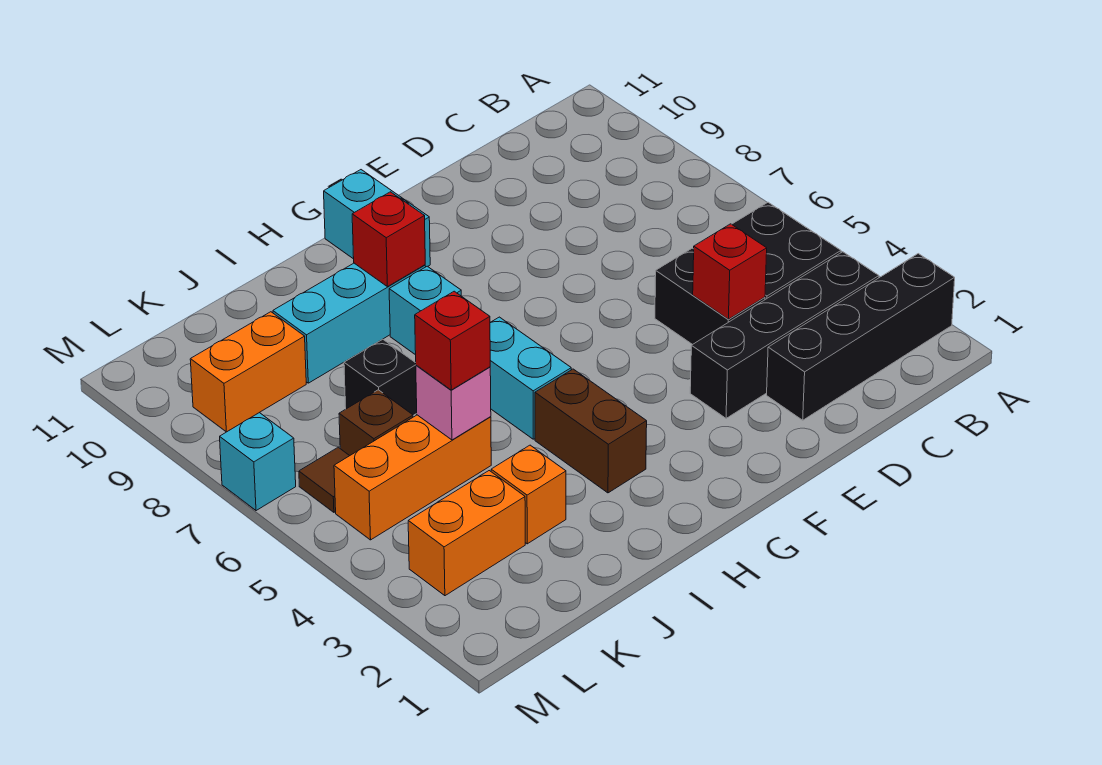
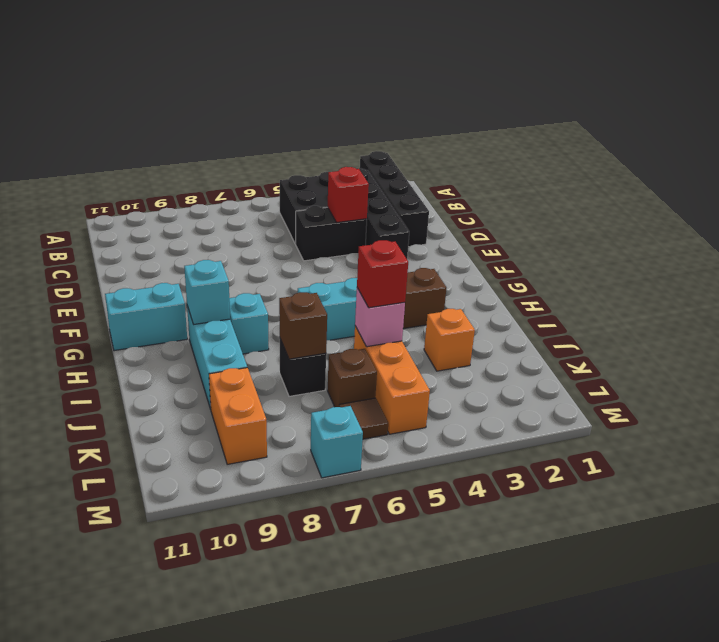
red brick H9 level 2 -> cyan brick H9 level 2
none -> brown brick J7 level 2
orange brick K3:L3 level 1 -> none

